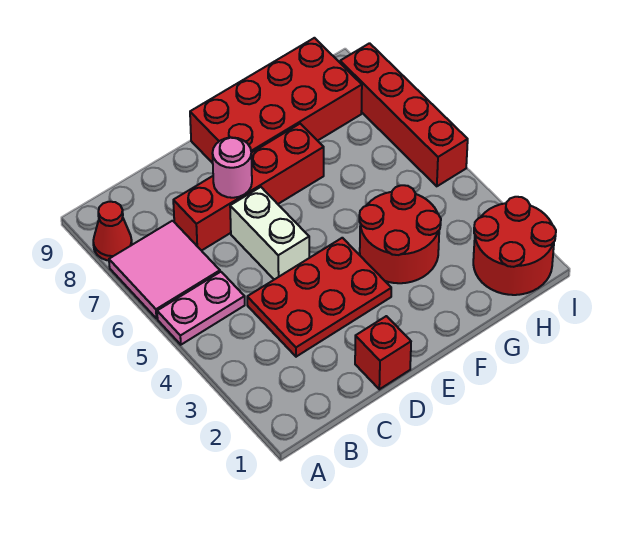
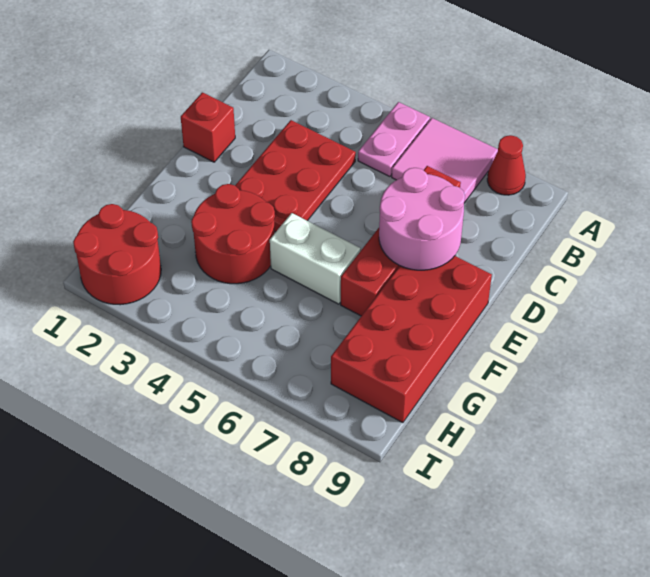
white brick D5:D6 level 1 -> white brick F5:F6 level 1
pink round brick D7 level 2 -> pink round brick D7:E8 level 2
red brick I5:I8 level 1 -> none

